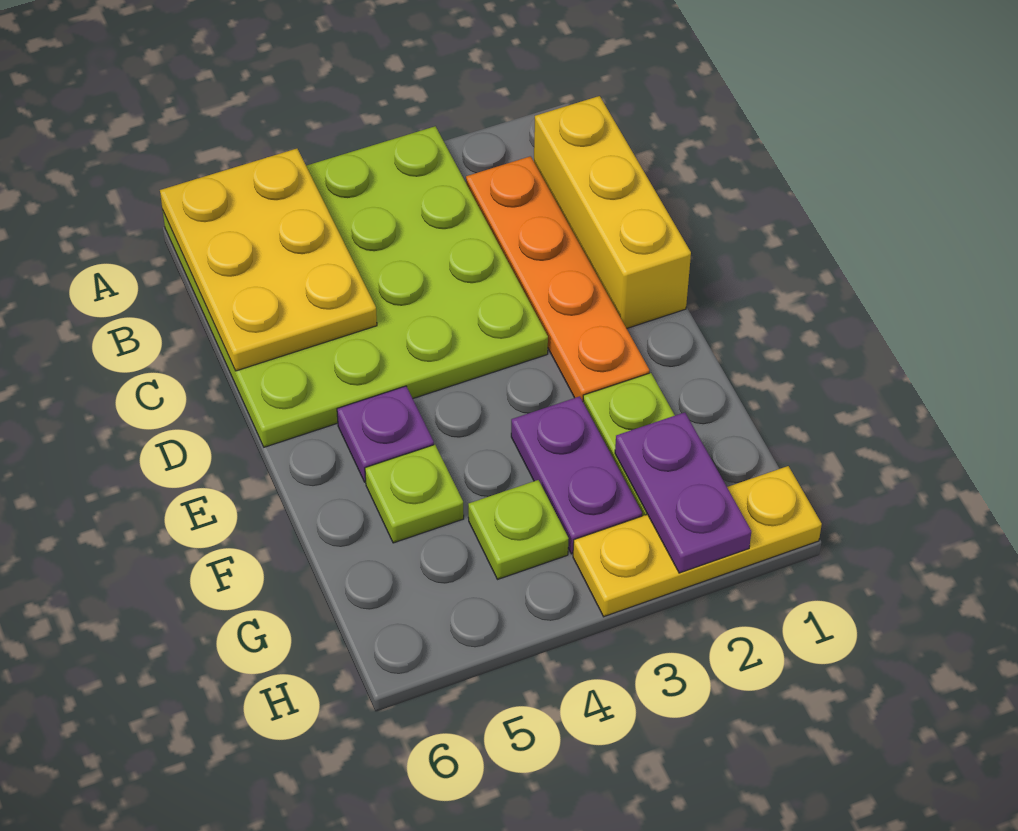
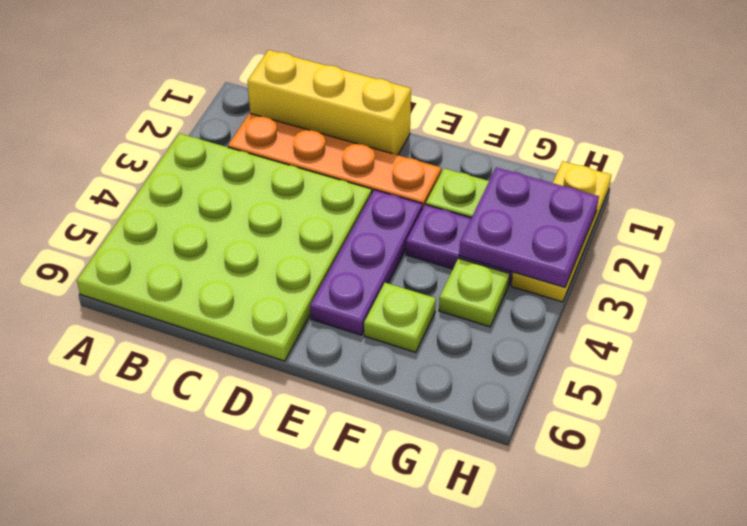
yellow plate A5:C6 level 2 -> none
purple plate E5 level 1 -> purple plate E3:E5 level 1
purple plate G2:H2 level 2 -> purple plate G2:H3 level 2

